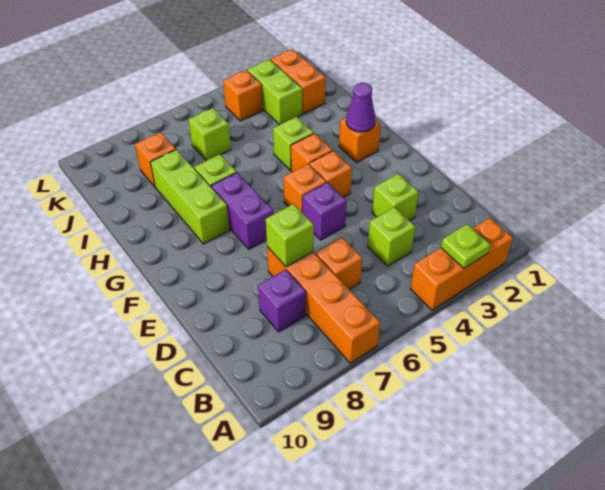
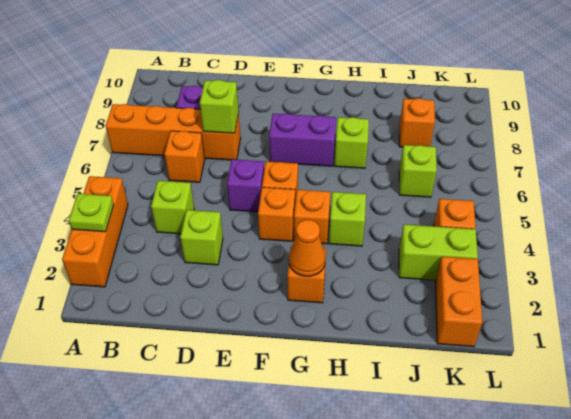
purple cone G2 level 2 -> orange cone G2 level 2
lime brick G8:I8 level 1 -> none
orange brick J2:K2 level 1 -> orange brick K1:K2 level 1

